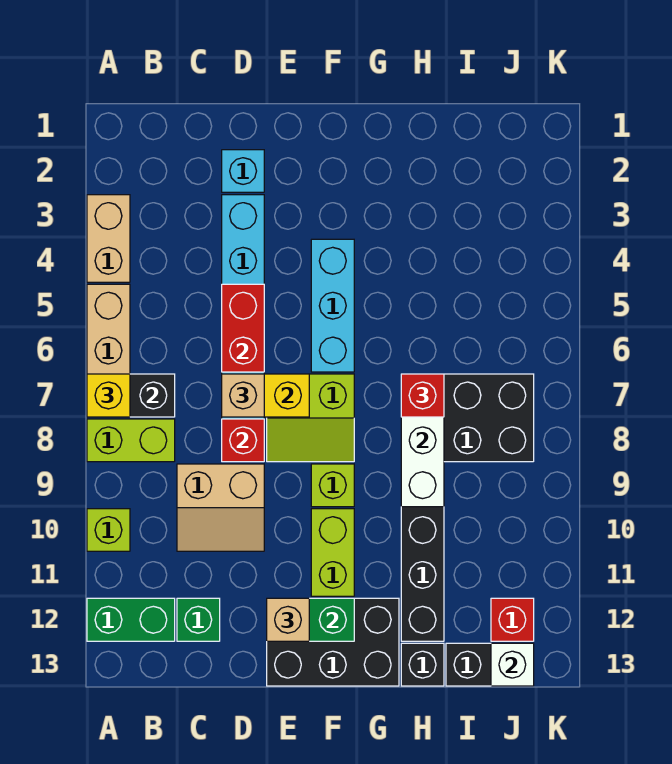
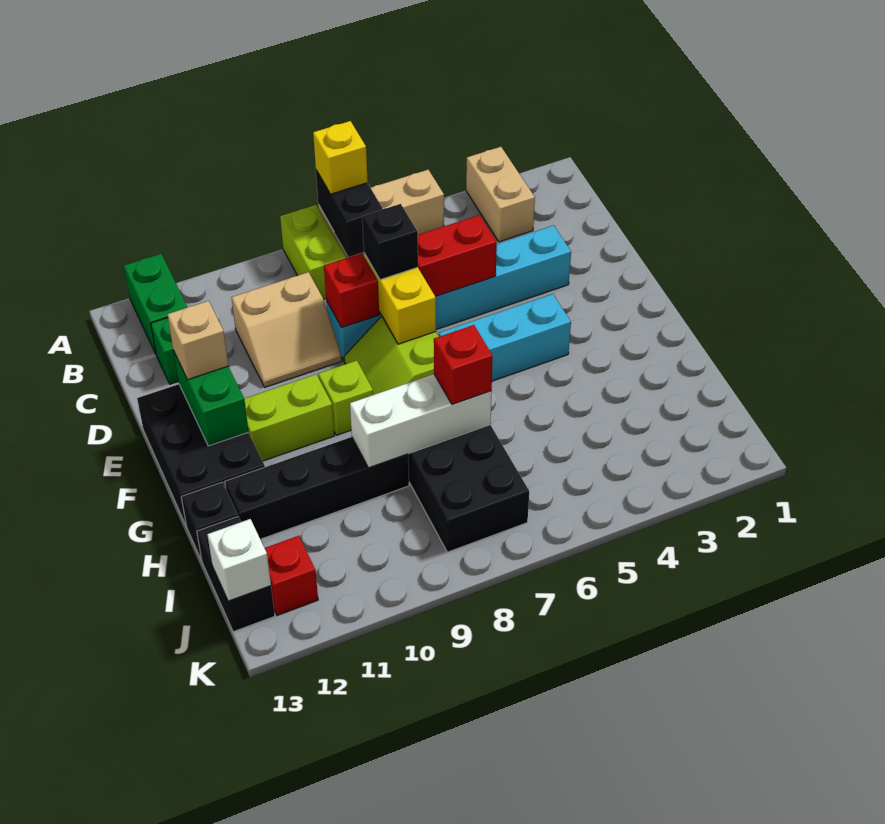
tan brick A3:A4 level 1 -> tan brick A3:B3 level 1
lime brick A10 level 1 -> none
tan slope C9:D10 level 1 top 9 -> tan slope C9:D10 level 1 top C
cyan brick D2 level 1 -> none
tan brick D7 level 3 -> black brick D7 level 3

